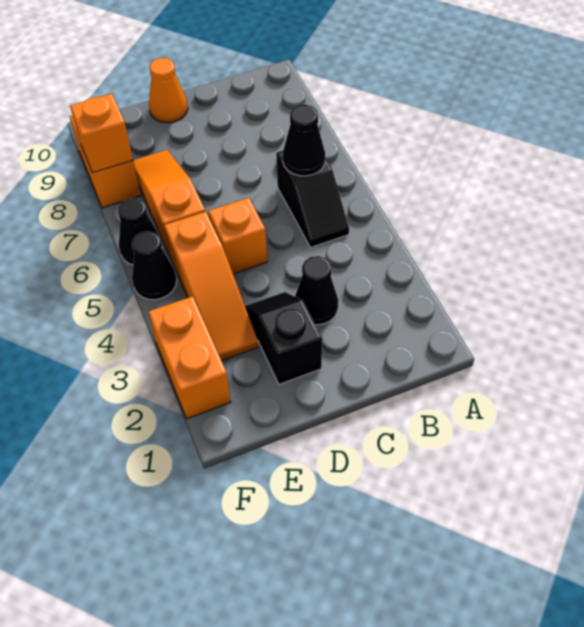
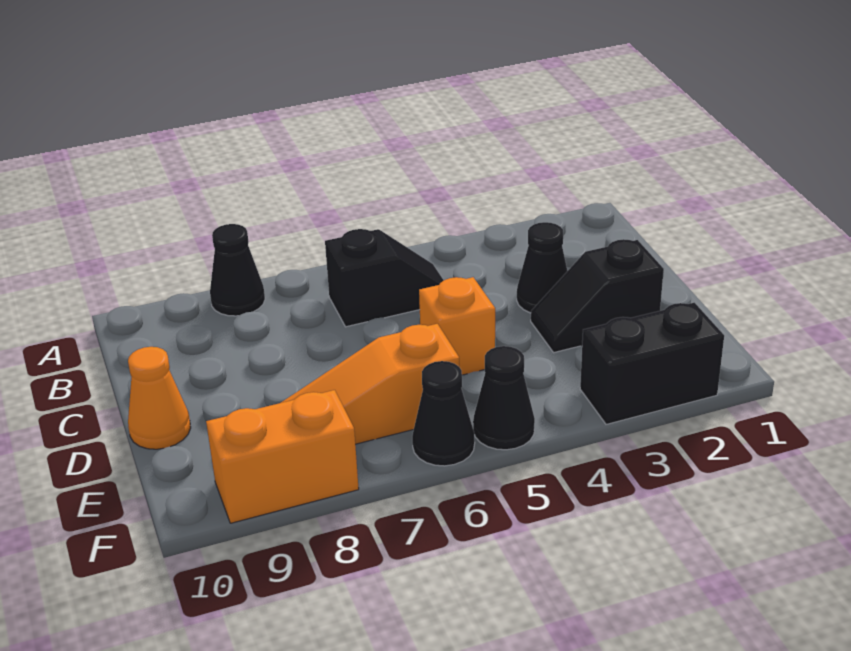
black cone B6 level 2 -> black cone A8 level 1
orange slope E3:E5 level 1 top 5 -> none
orange brick F2:F3 level 1 -> black brick F2:F3 level 1
orange brick F8 level 2 -> none

